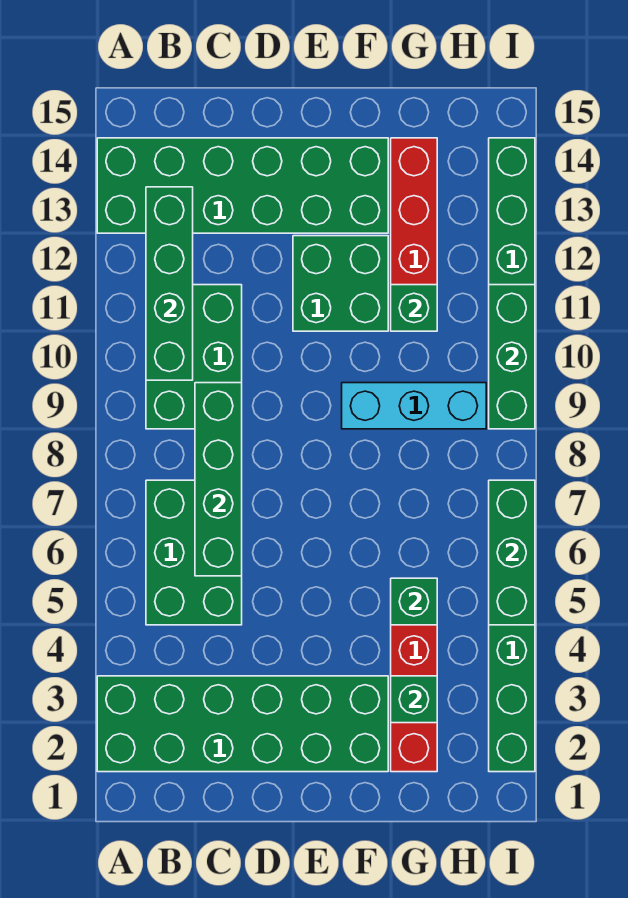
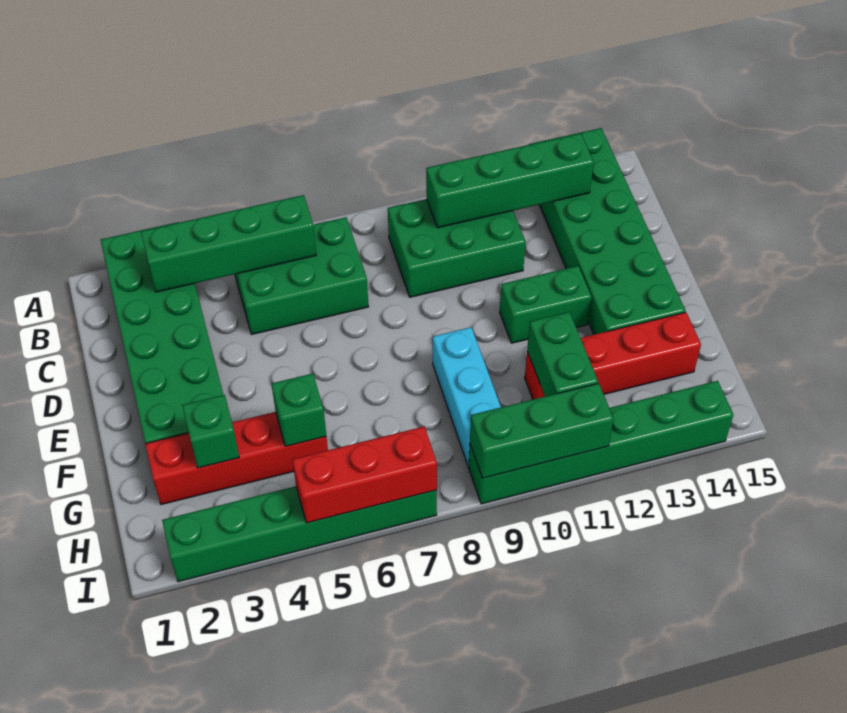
green brick C6:C9 level 2 -> green brick B3:B6 level 2
green brick E11:F12 level 1 -> green brick E11:E12 level 1
green brick G11 level 2 -> green brick G11:H11 level 2
green brick I5:I7 level 2 -> red brick I5:I7 level 2

